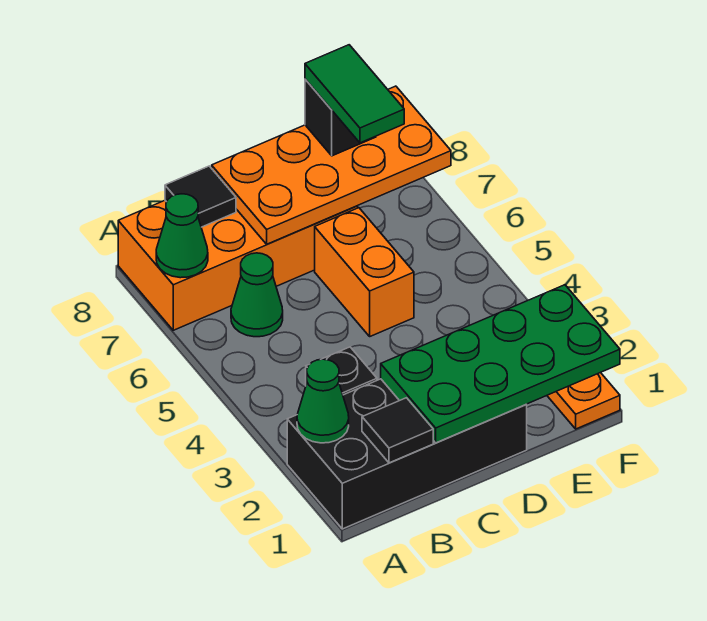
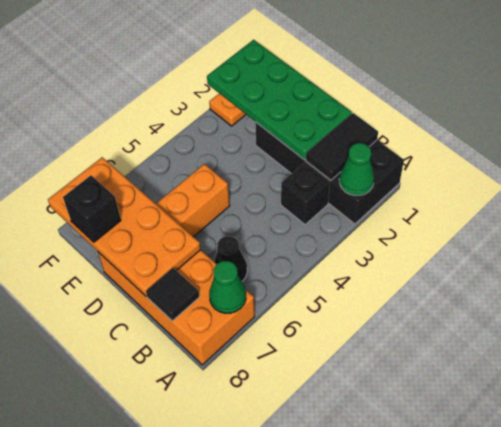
black tile B1 level 2 -> black tile B1:B2 level 2
green cone B6 level 1 -> black cone B6 level 1
green tile E7:E8 level 4 -> none

